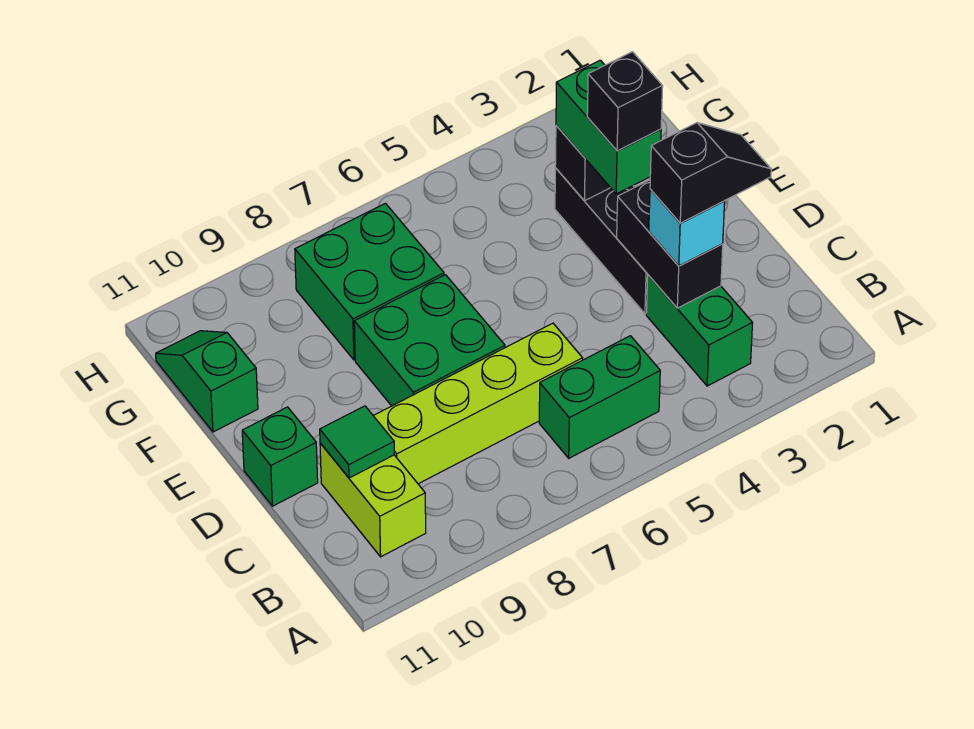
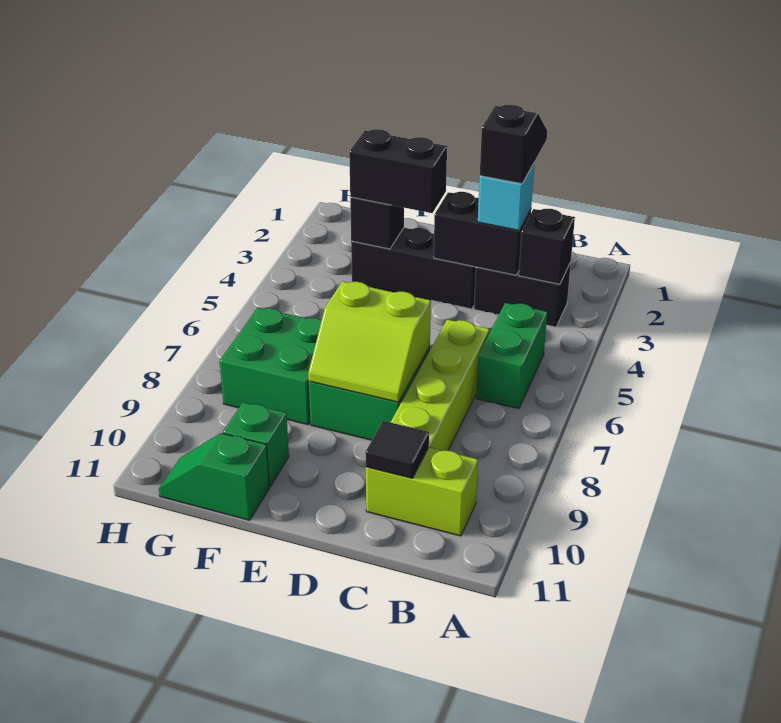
green brick B3:C3 level 1 -> black brick B3:C3 level 1
green tile C10 level 2 -> black tile C10 level 2
none -> lime slope D7:E8 level 2 top 7
green brick D11 level 1 -> green brick F10 level 1
green brick E3:F3 level 3 -> black brick E3:F3 level 3
black brick E3 level 4 -> black brick B3 level 2

